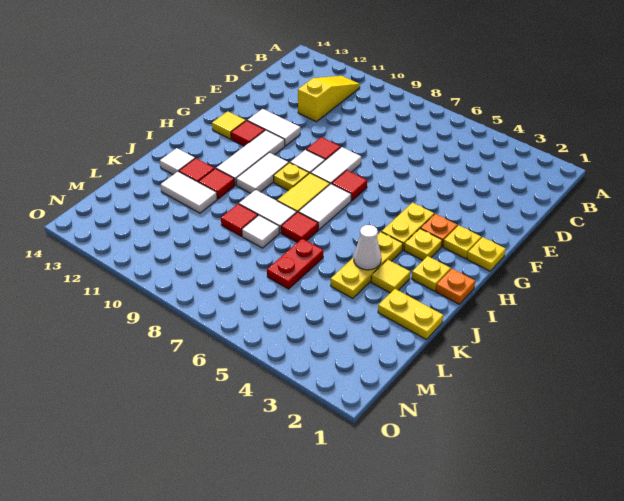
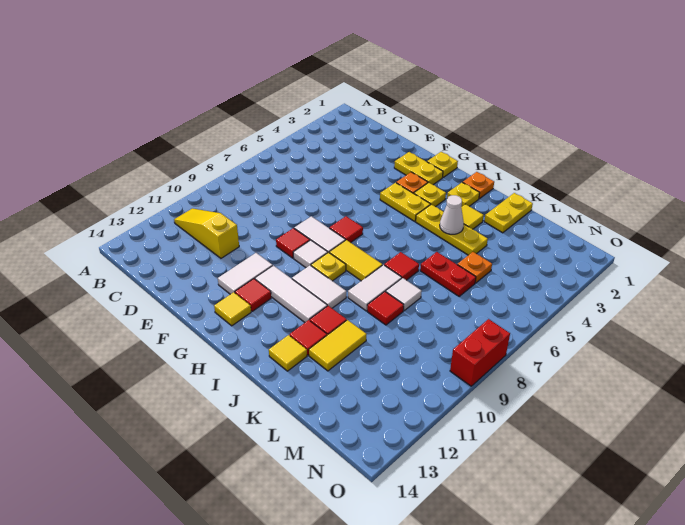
yellow plate G2 level 1 -> yellow plate F2:G2 level 1
white tile H7:I7 level 1 -> none
white tile J13 level 1 -> yellow tile J13 level 1
white tile K11:K12 level 1 -> yellow tile K11:K12 level 1
none -> orange plate L5 level 1
none -> red brick O8:O9 level 1

